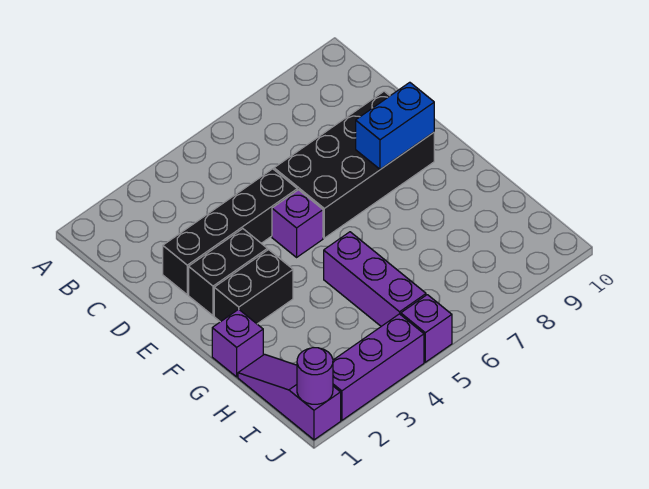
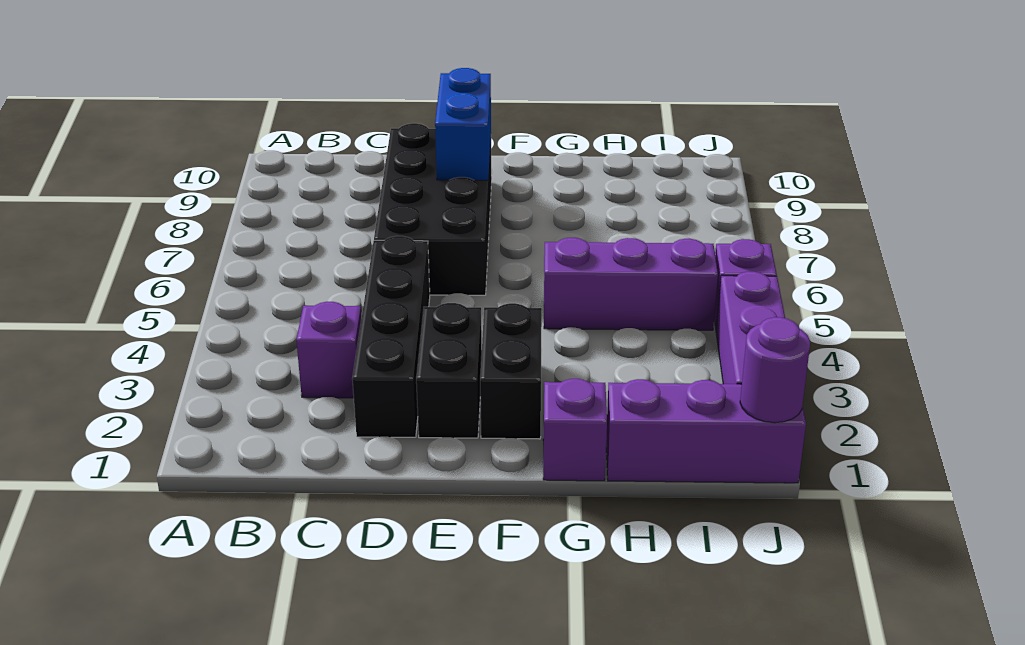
purple brick E5 level 1 -> purple brick C3 level 1
purple slope H1:J1 level 1 top J -> purple brick H1:J1 level 1

